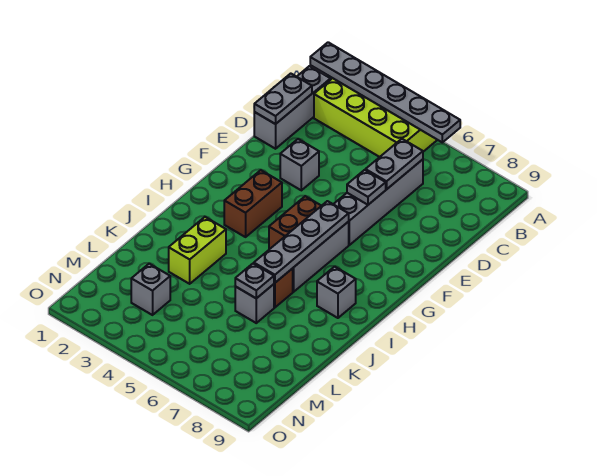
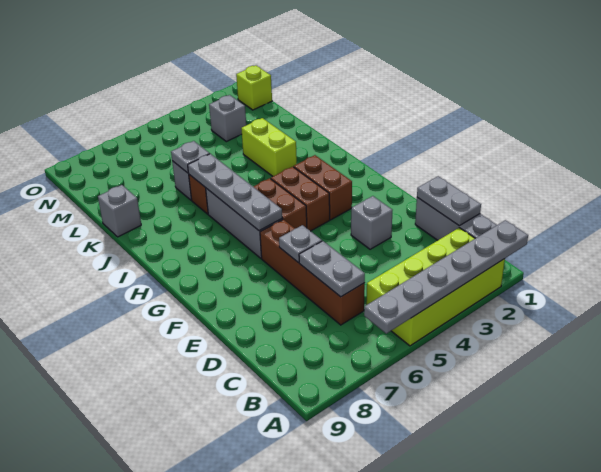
grey brick C6:F6 level 1 -> brown brick C6:F6 level 1
none -> brown brick G4:H4 level 1
grey brick I8 level 1 -> grey brick K9 level 1
none -> lime brick N1 level 1

